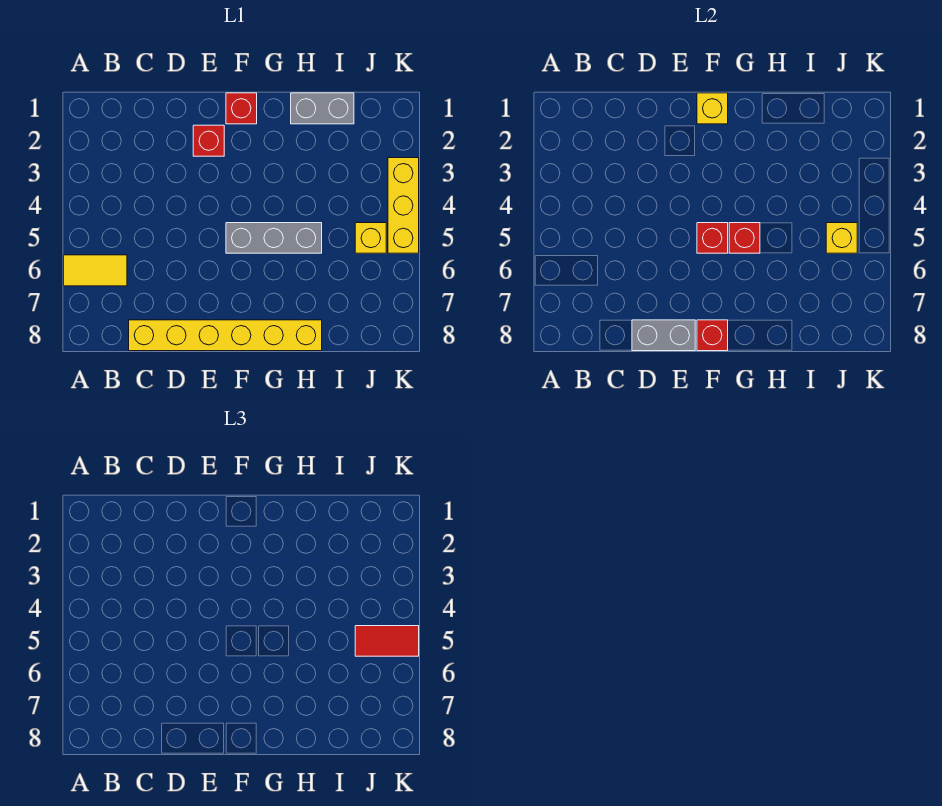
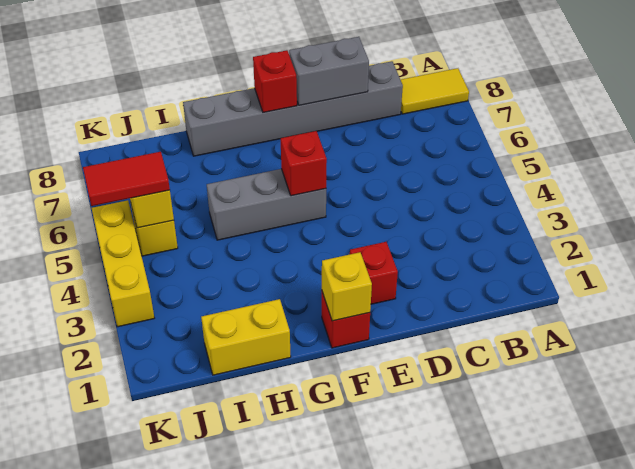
yellow tile A6:B6 level 1 -> yellow tile A8:B8 level 1
yellow brick C8:H8 level 1 -> grey brick C8:H8 level 1
red brick G5 level 2 -> none
grey brick H1:I1 level 1 -> yellow brick H1:I1 level 1

